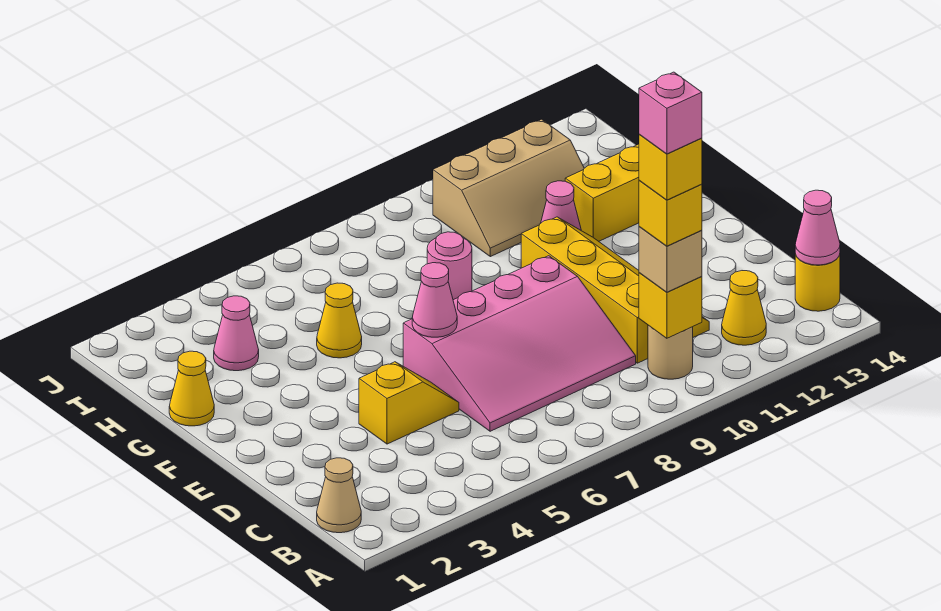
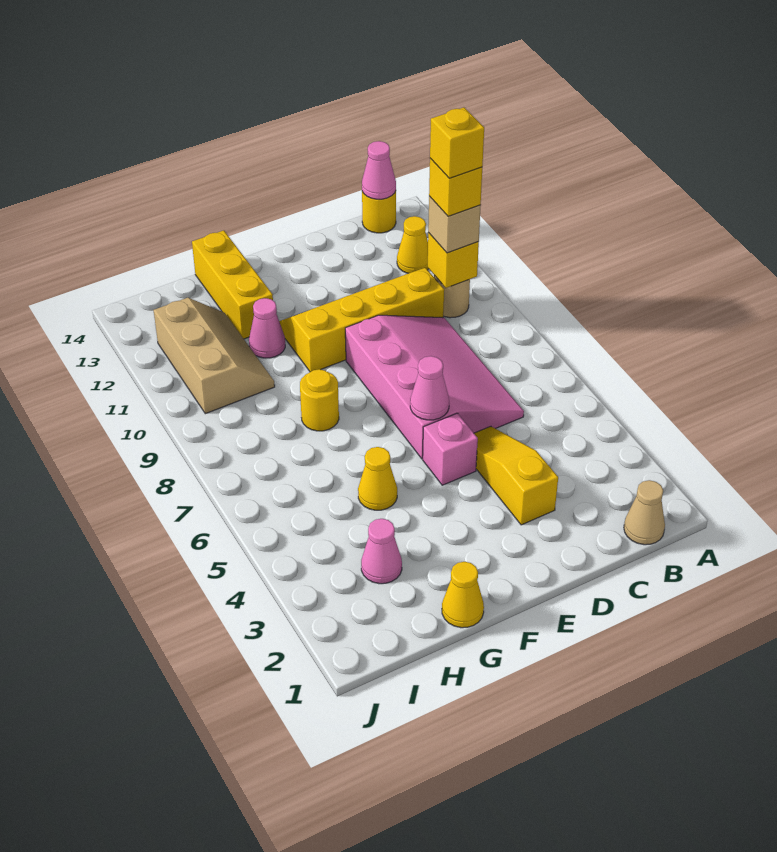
pink brick B10 level 6 -> pink brick E5 level 1
yellow slope D4:D5 level 1 top 4 -> yellow slope D3:D5 level 1 top 3
pink round brick G8 level 1 -> yellow round brick G8 level 1

